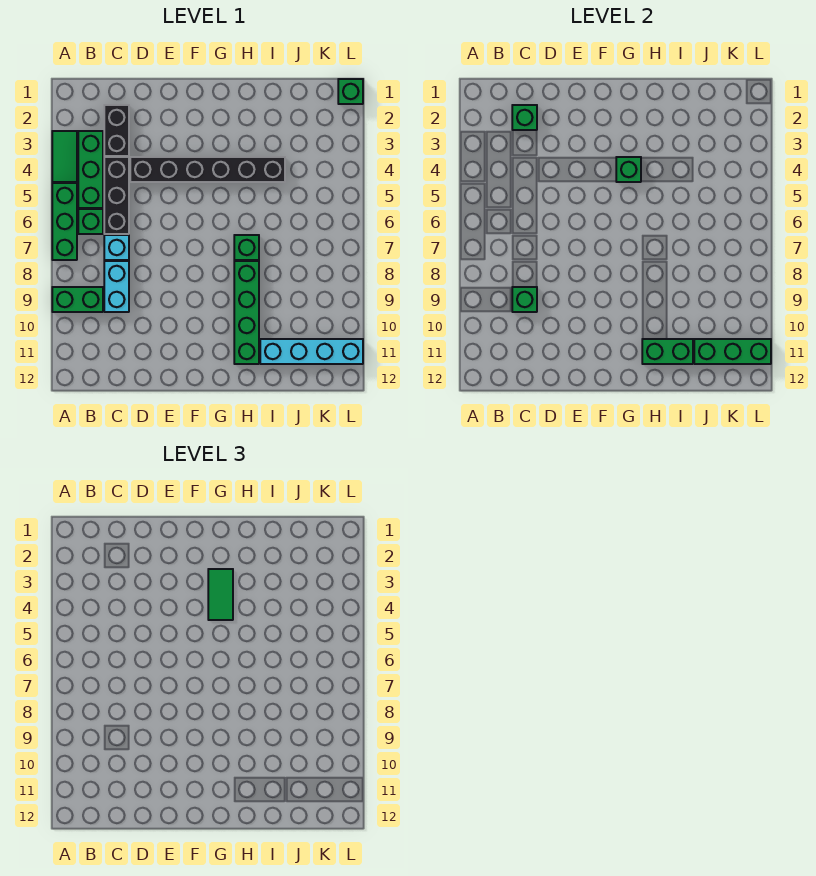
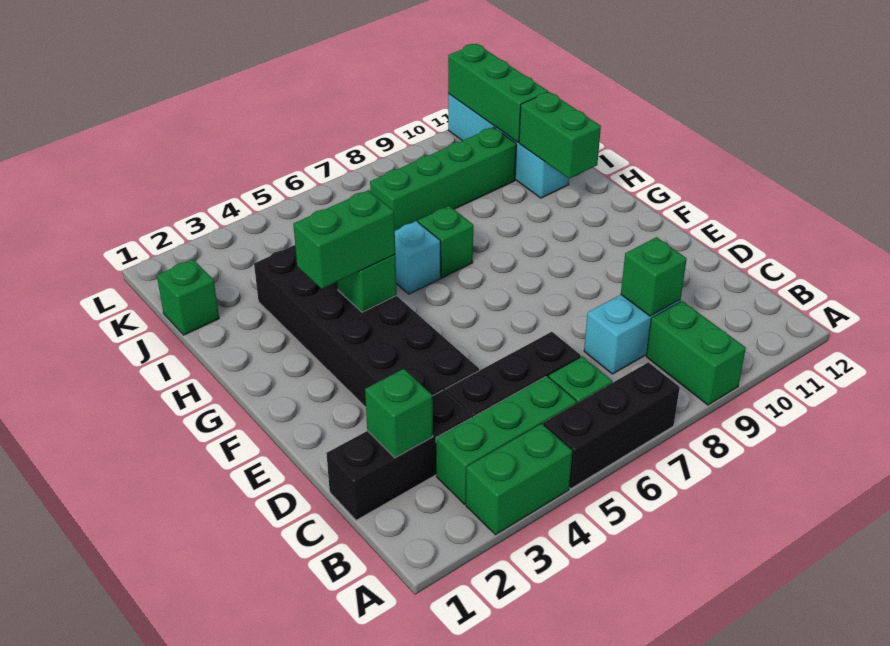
green tile A3:A4 level 1 -> green brick A3:A4 level 1
green brick A5:A7 level 1 -> black brick A5:A7 level 1
black brick C2:C3 level 1 -> black brick C1:C3 level 1
cyan brick C7 level 1 -> cyan brick H6 level 1
black brick D4:I4 level 1 -> black brick D3:I4 level 1
green tile G3:G4 level 3 -> green brick G3:G4 level 3
green brick H8:H11 level 1 -> green brick J7:J10 level 1
green brick L1 level 1 -> green brick J1 level 1

